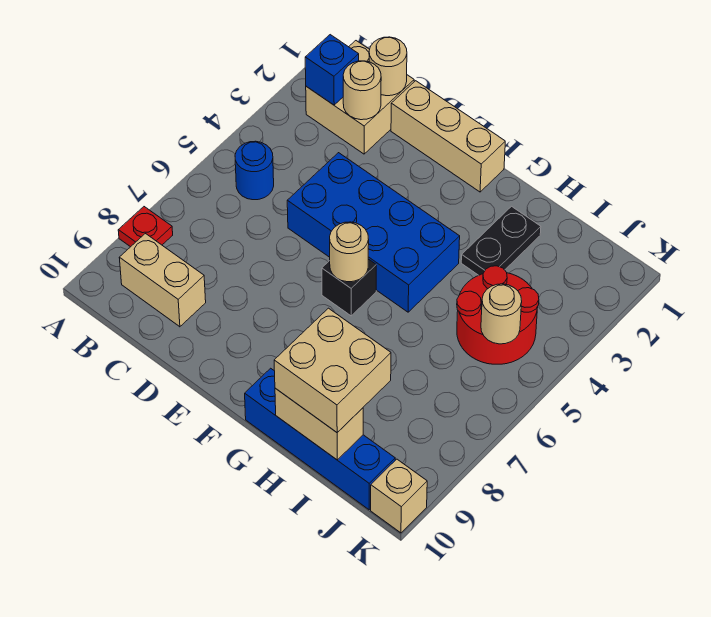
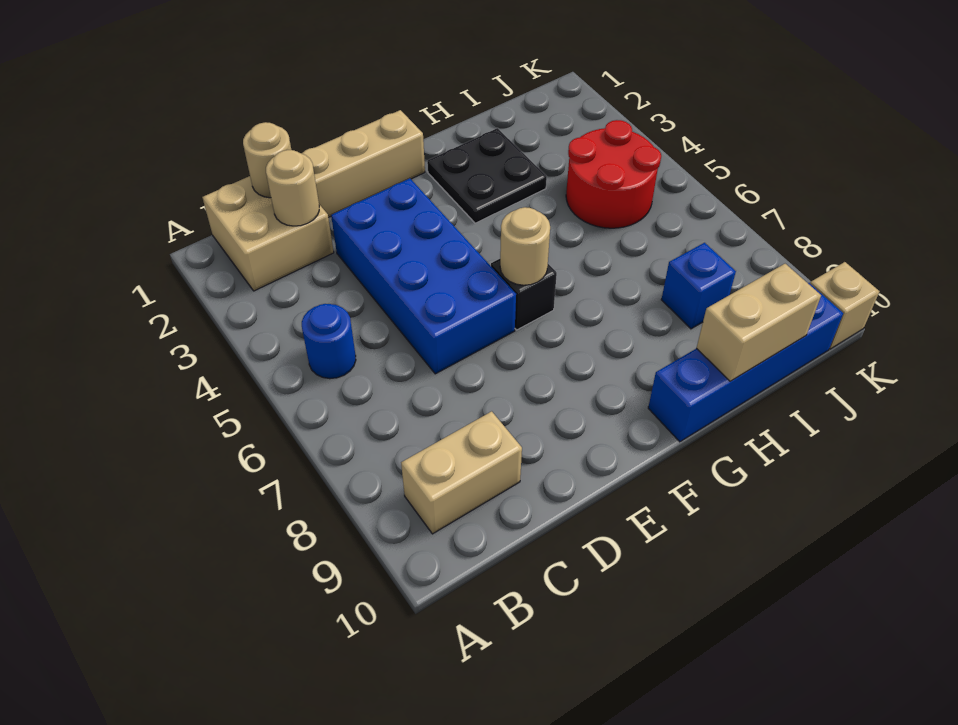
red plate A8 level 1 -> none
blue brick B2 level 2 -> blue brick I8 level 1
blue brick D4:G5 level 1 -> blue brick D3:E6 level 1
black plate H2:H3 level 1 -> black plate G2:H3 level 1
tan brick H9:I10 level 3 -> none
tan round brick J5 level 2 -> none

